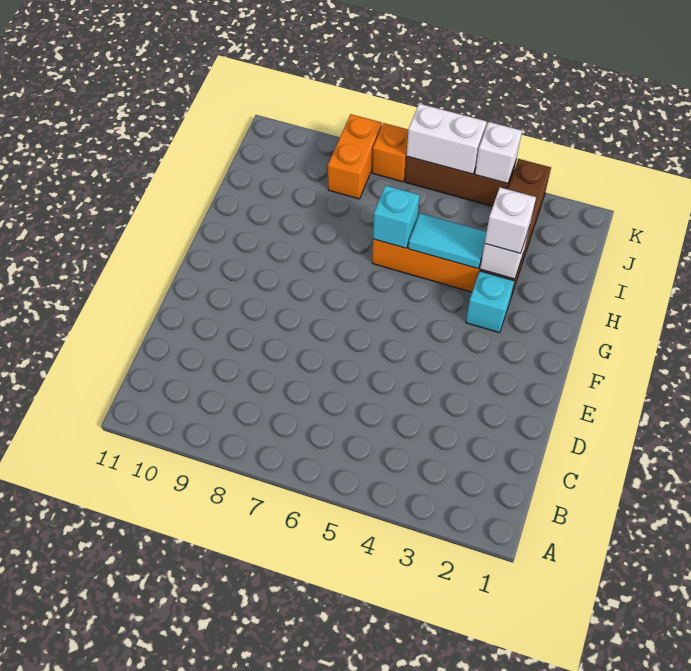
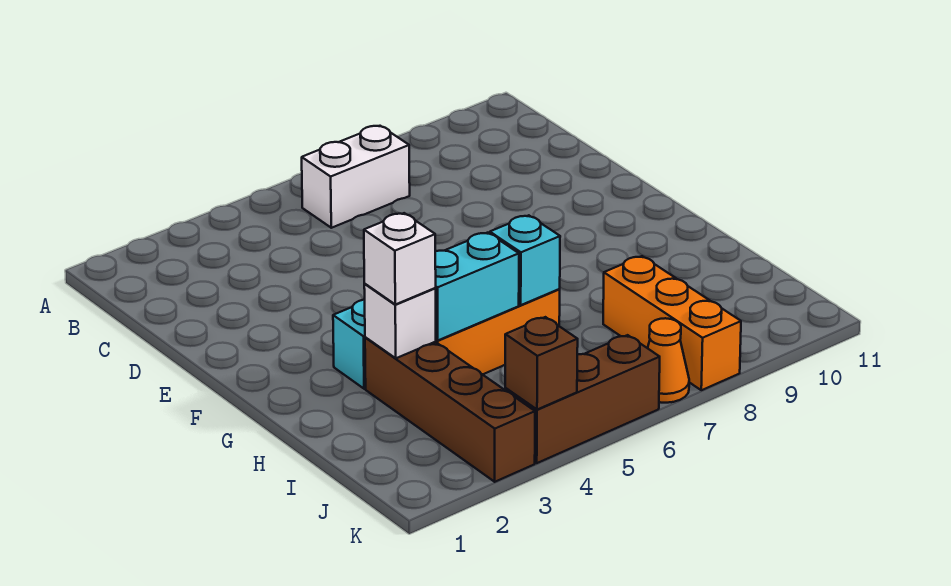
cyan tile H4:H5 level 2 -> cyan brick H4:H5 level 2
orange brick J8:K8 level 1 -> orange brick I8:K8 level 1
white brick K4 level 2 -> brown brick K4 level 2
white brick K5:K6 level 2 -> white brick B6:B7 level 1
orange brick K7 level 1 -> orange cone K7 level 1

